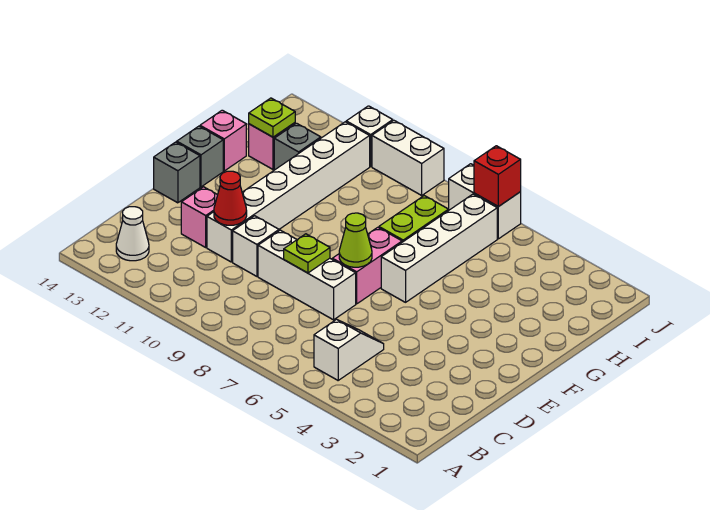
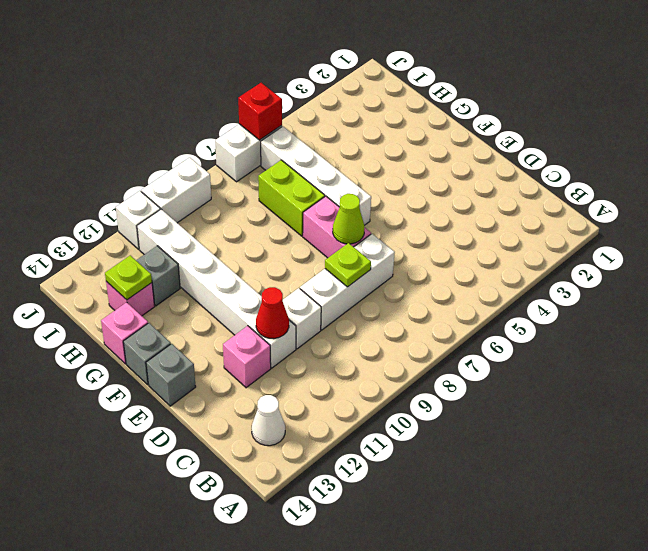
white slope B5:C5 level 1 top B -> none

